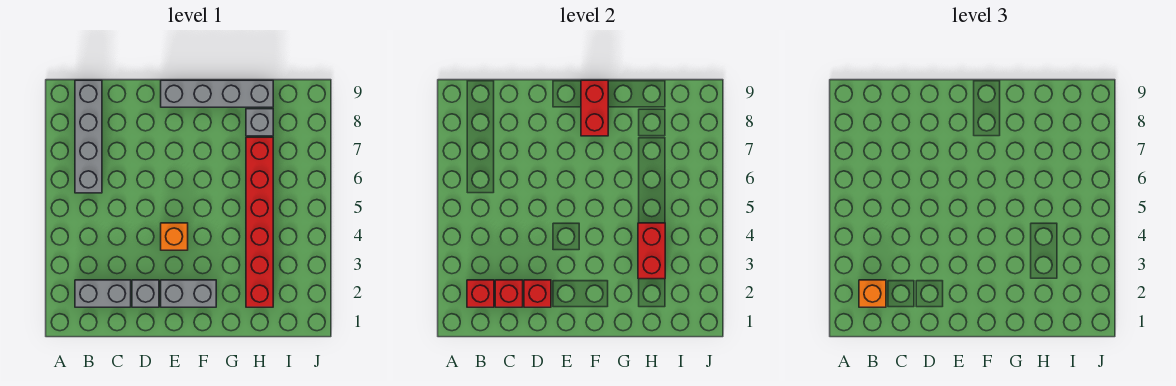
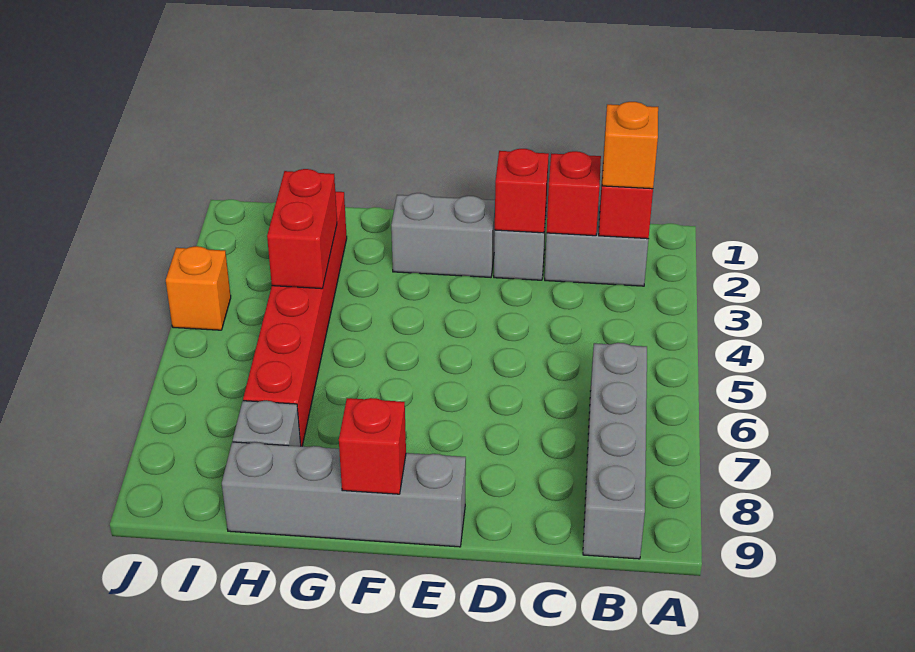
orange brick E4 level 1 -> orange brick J4 level 1
red brick F8:F9 level 2 -> red brick F9 level 2

